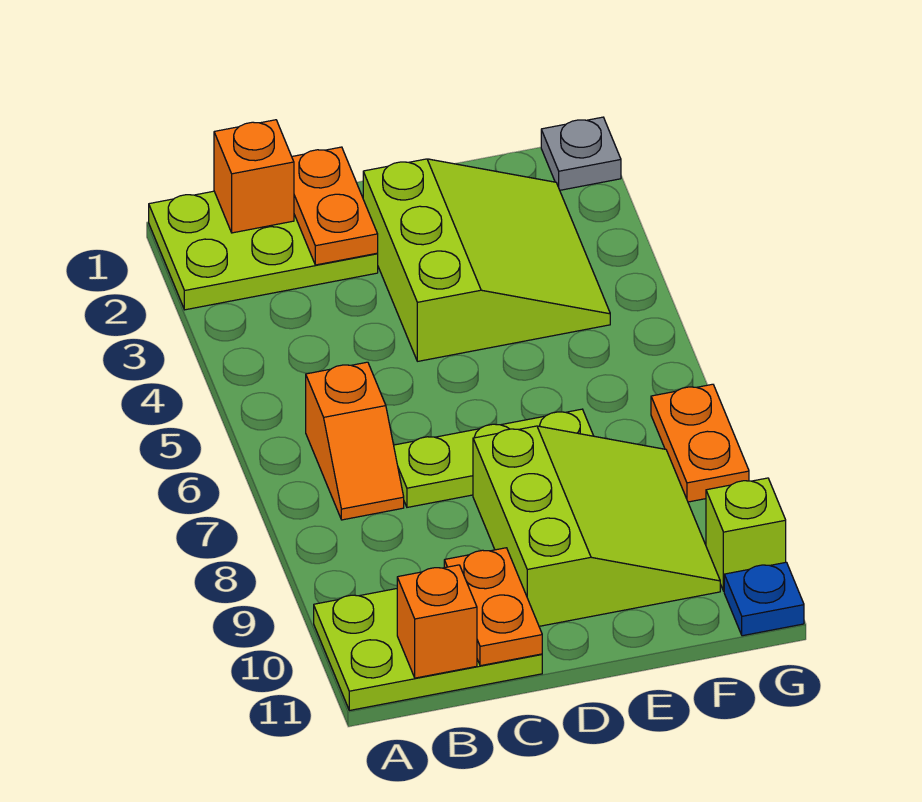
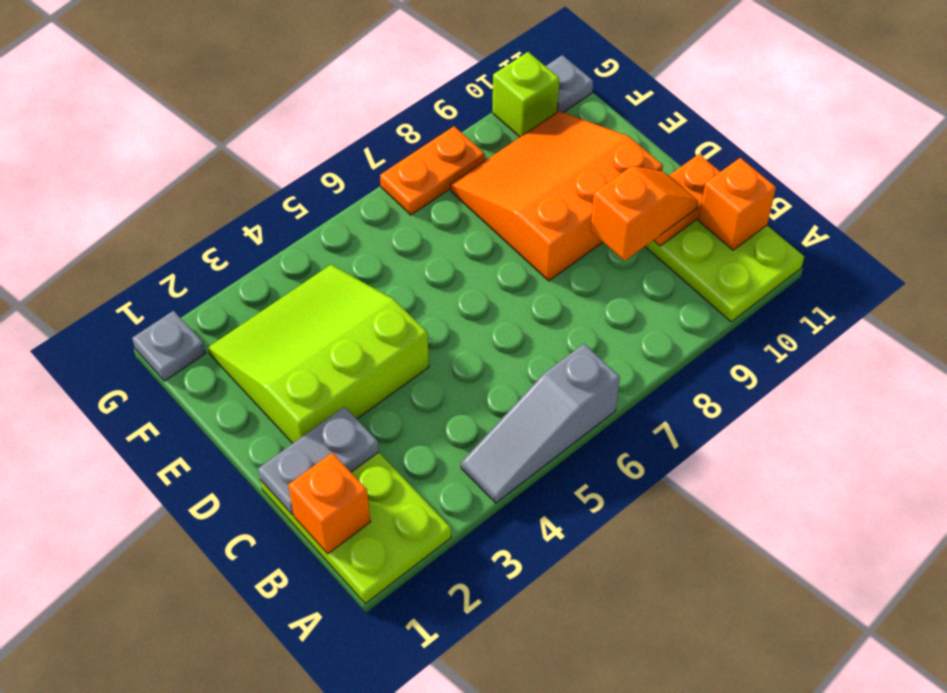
none -> grey slope A4:A6 level 1 top 6
orange slope B6:B7 level 1 top 6 -> orange slope C9:C10 level 3 top 9
orange plate C1:C2 level 2 -> grey plate C1:C2 level 2
lime plate C7:E7 level 1 -> none
lime slope D8:F10 level 1 top D -> orange slope D8:F10 level 1 top D
blue plate G11 level 1 -> grey plate G11 level 1

